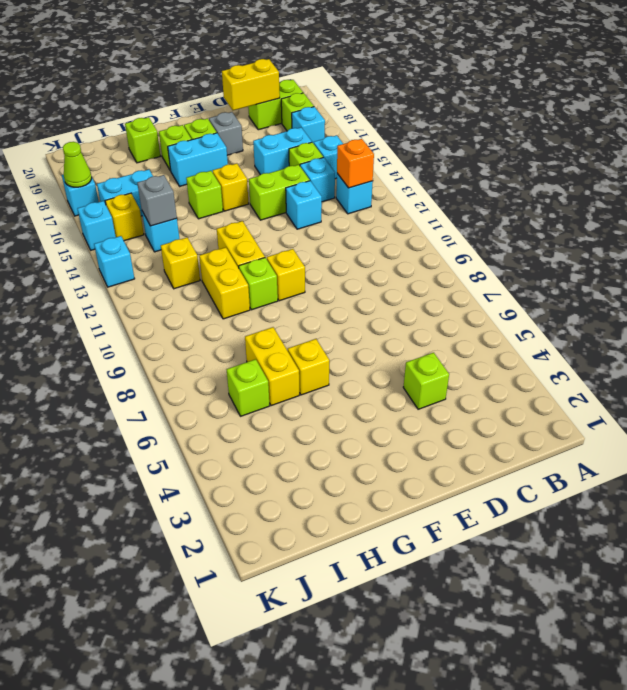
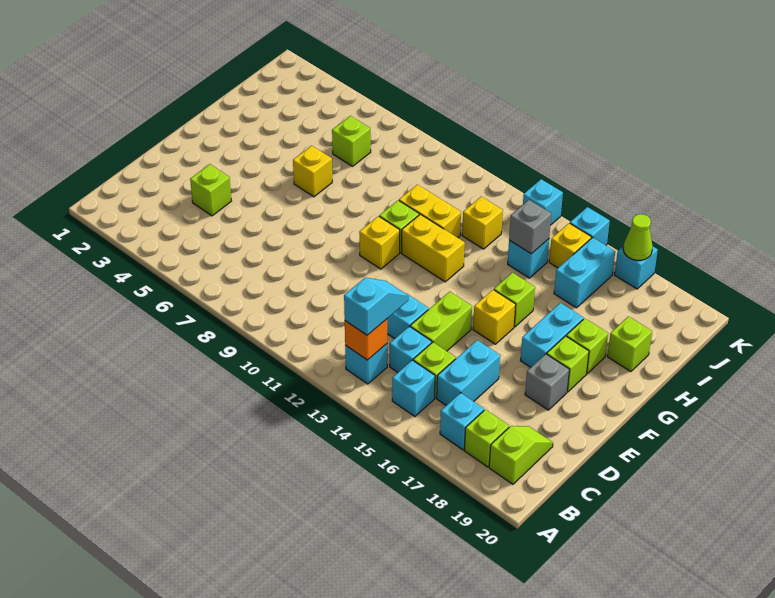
none -> cyan slope B13:C13 level 3 top B
lime brick B19:C19 level 1 -> lime slope B19:C19 level 1 top B
yellow brick C19:D19 level 2 -> none
yellow brick H6:H7 level 1 -> none

